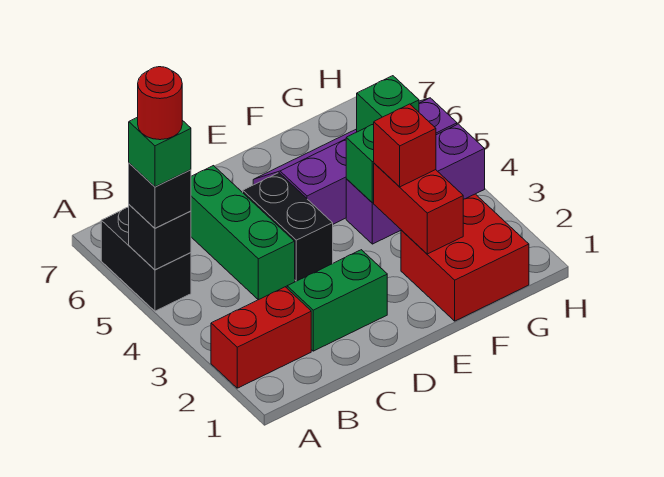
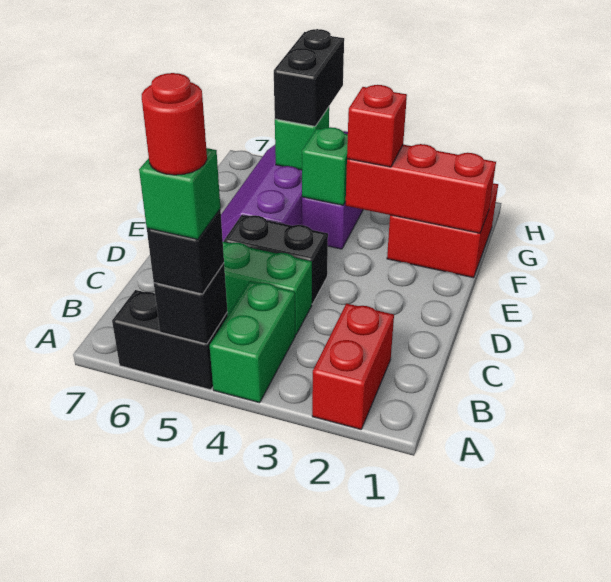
green brick C2:D2 level 1 -> green brick A4:B4 level 1
red brick F2:F3 level 2 -> red brick F1:F3 level 2
none -> black brick G5:H5 level 3

